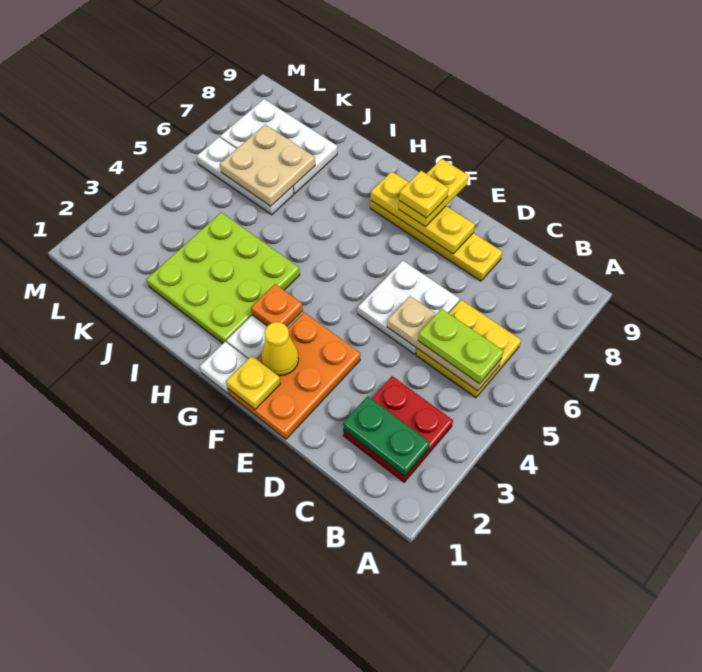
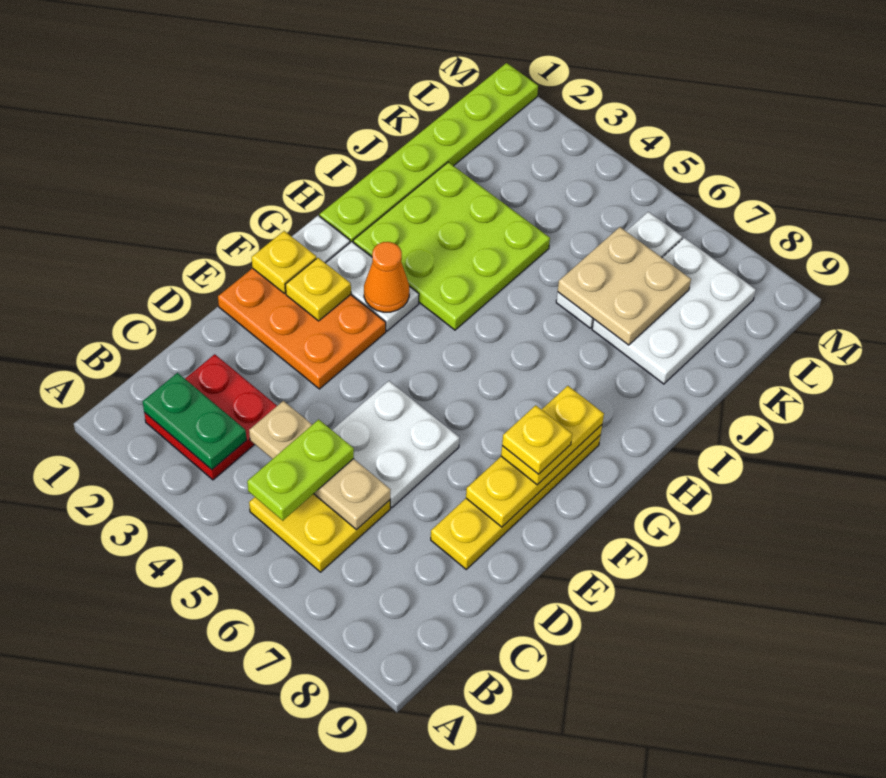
green plate B2:C2 level 2 -> green plate B2:B3 level 2
tan plate B5:D5 level 2 -> tan plate C4:C6 level 2
yellow cone F2 level 2 -> yellow plate F2 level 2
yellow plate F8:F9 level 3 -> yellow plate F8:G8 level 3
orange plate G3 level 2 -> orange cone G3 level 2
none -> lime plate H1:M1 level 1

